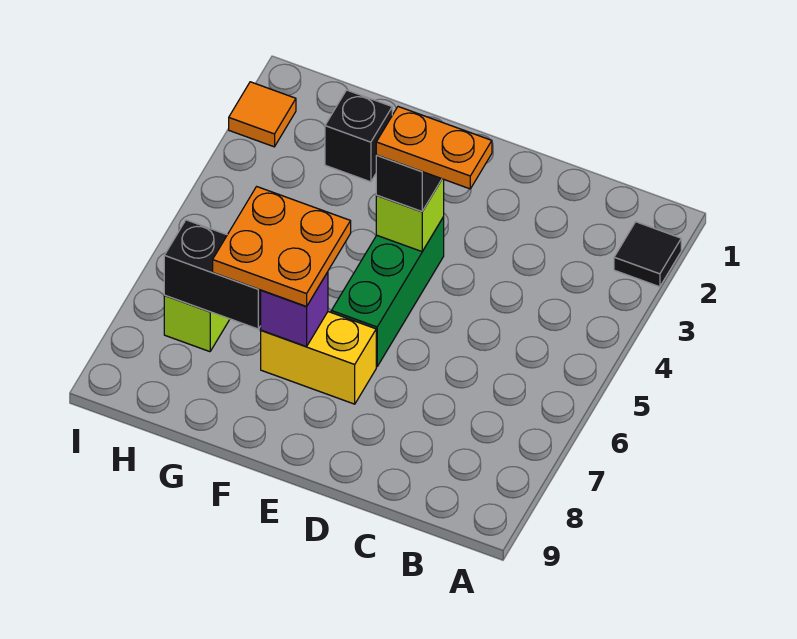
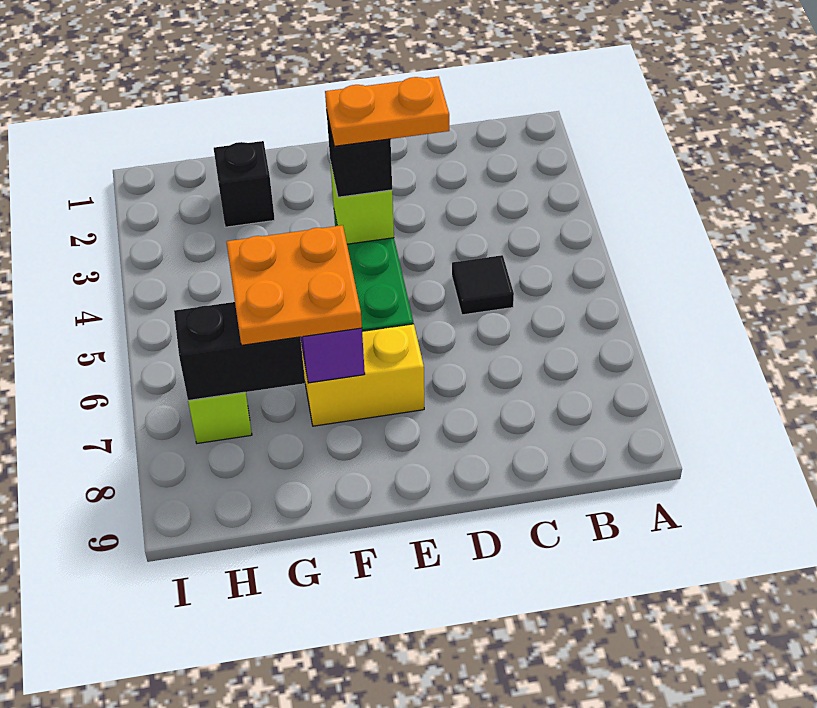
black tile A2 level 1 -> black tile C5 level 1
orange tile I2 level 1 -> none

